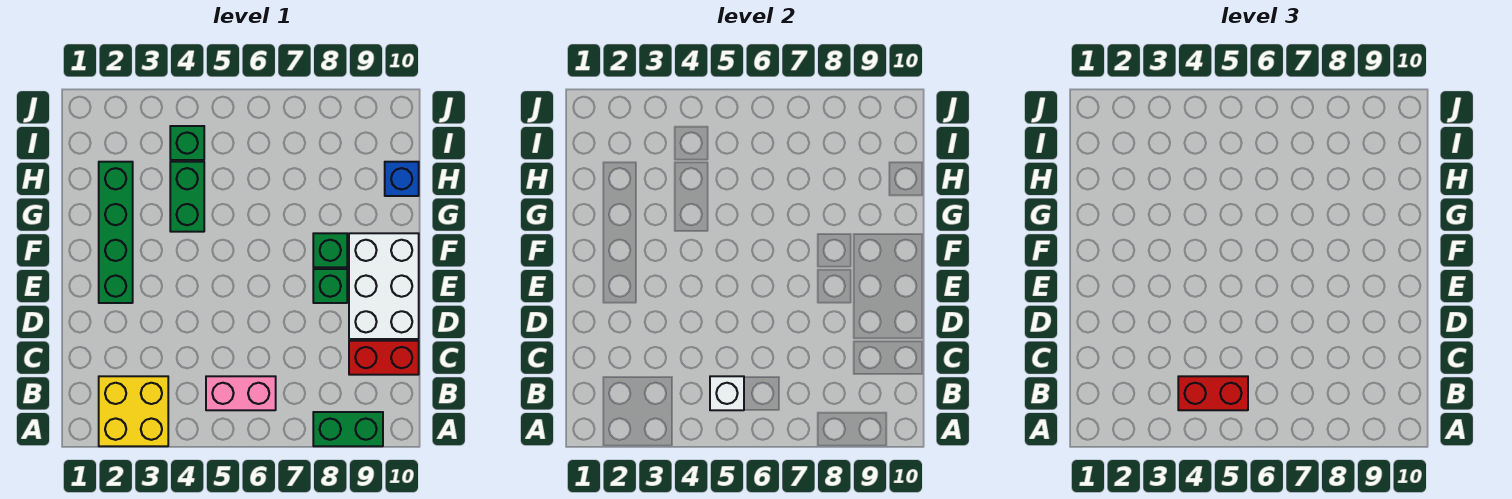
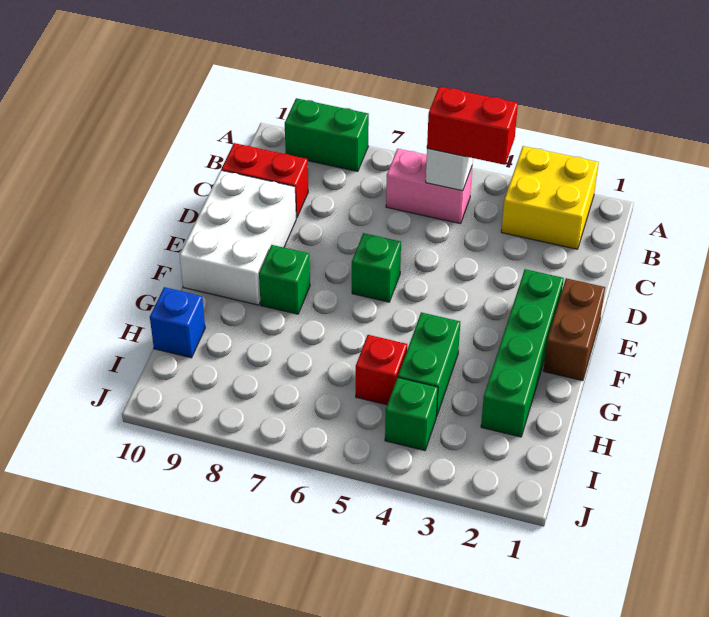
none -> brown brick E1:F1 level 1
green brick E8 level 1 -> green brick E6 level 1
none -> red brick H5 level 1

